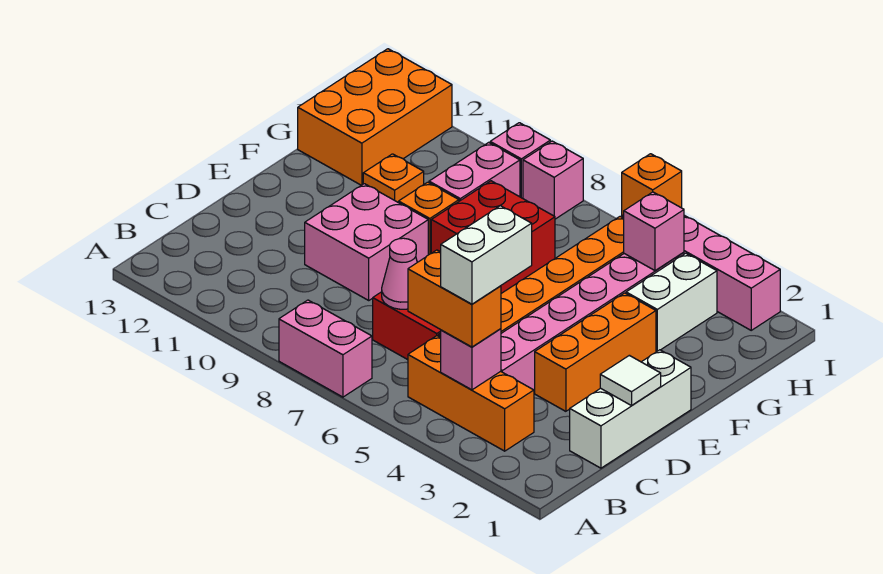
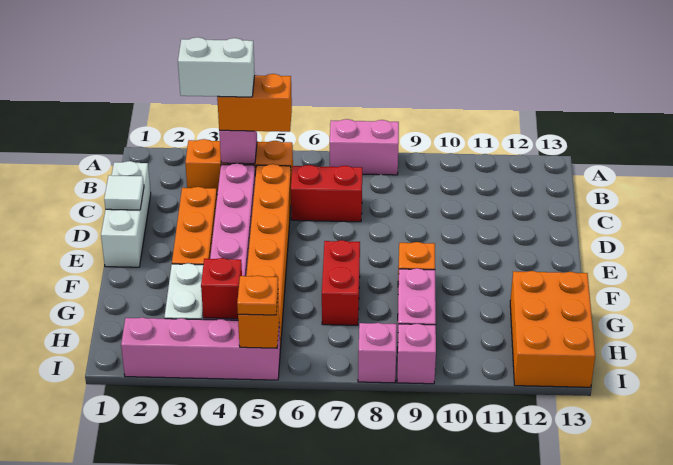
white brick B4:C4 level 4 -> white brick B3:B4 level 4
pink cone C7 level 2 -> none
pink brick D9:E10 level 1 -> none
red brick F7:G8 level 1 -> red brick F7:G7 level 1
orange plate G11 level 1 -> orange plate I5 level 3
pink brick H4 level 2 -> red brick H4 level 2

